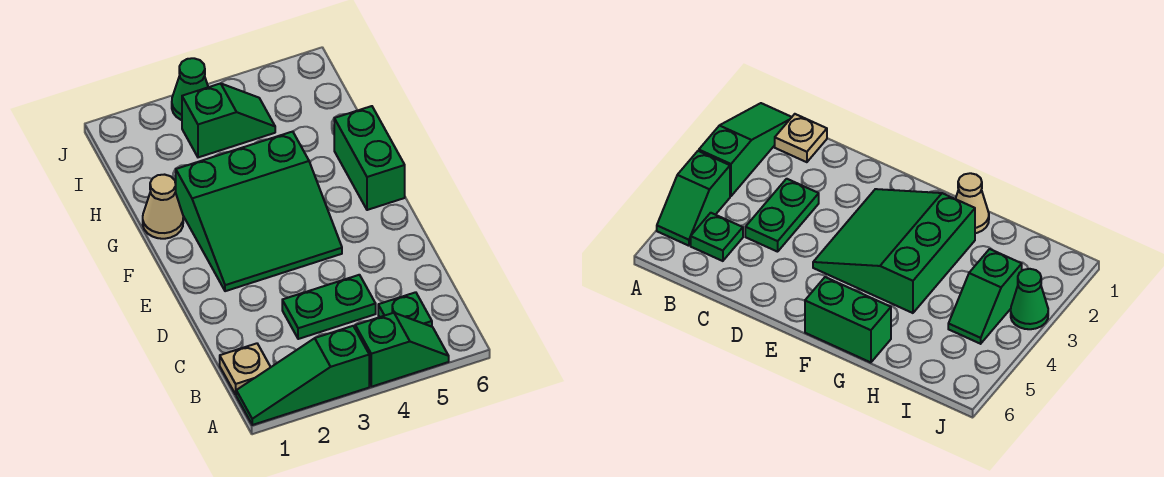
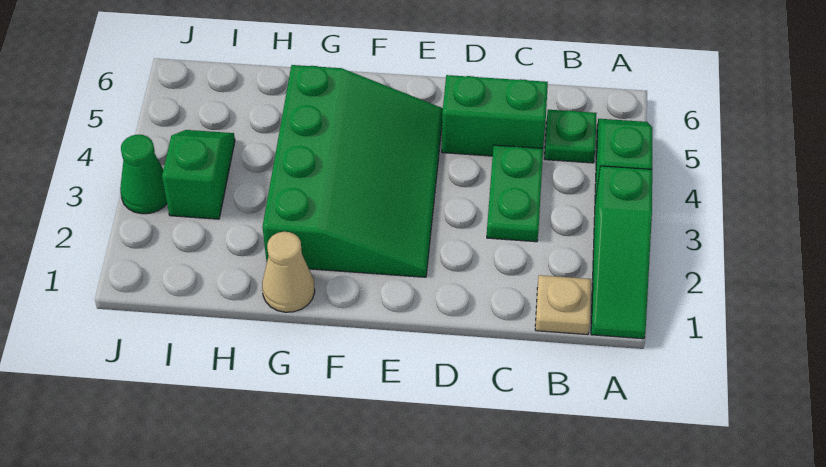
green slope E2:G4 level 1 top G -> green slope E2:G5 level 1 top G
green brick F6:G6 level 1 -> green brick C5:D5 level 1

